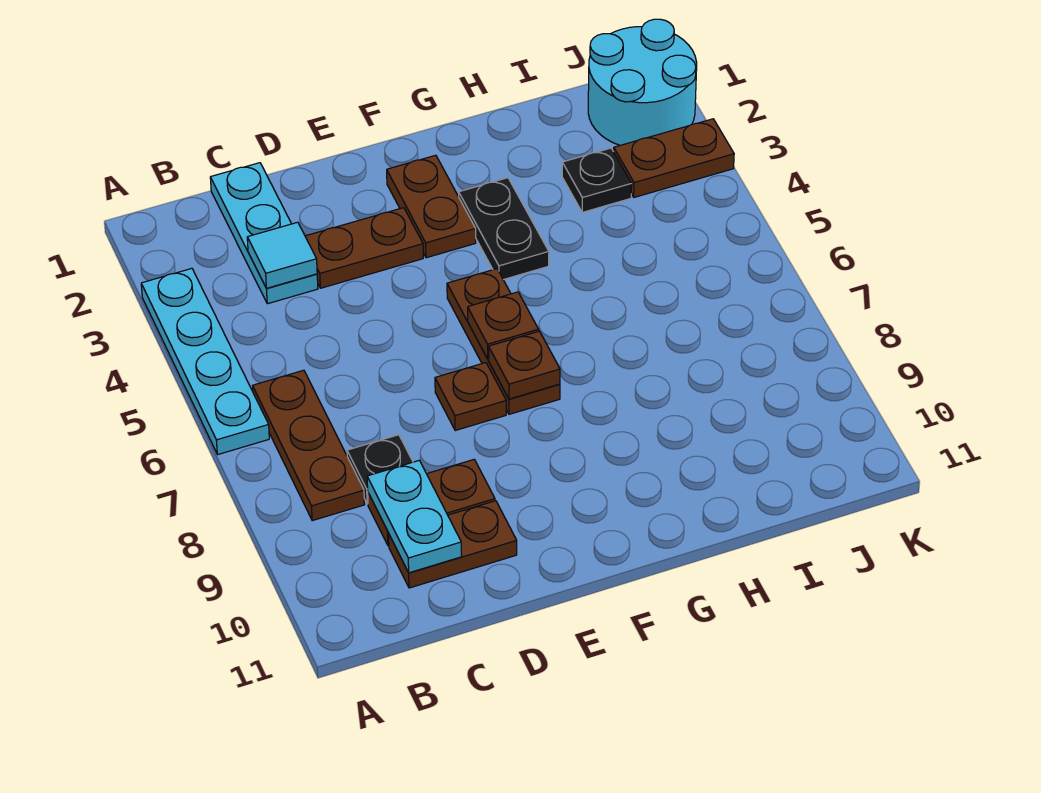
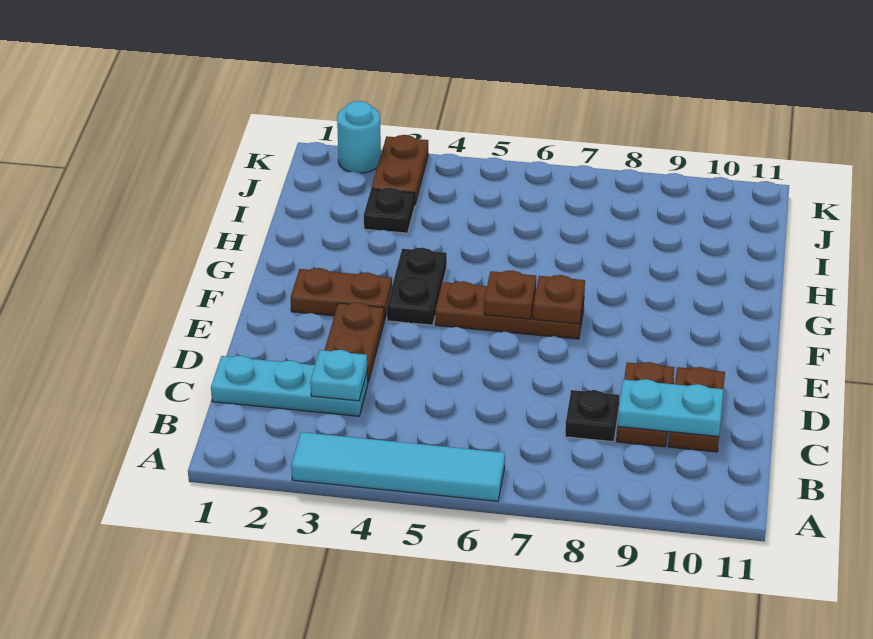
cyan plate A3:A6 level 1 -> cyan tile A3:A6 level 1
brown plate B6:B8 level 1 -> none
cyan tile C3 level 2 -> cyan plate C3 level 2
brown plate E7 level 1 -> none
black plate G3:G4 level 1 -> black plate F4:G4 level 1
cyan round brick J1:K2 level 1 -> cyan round brick K2 level 1

